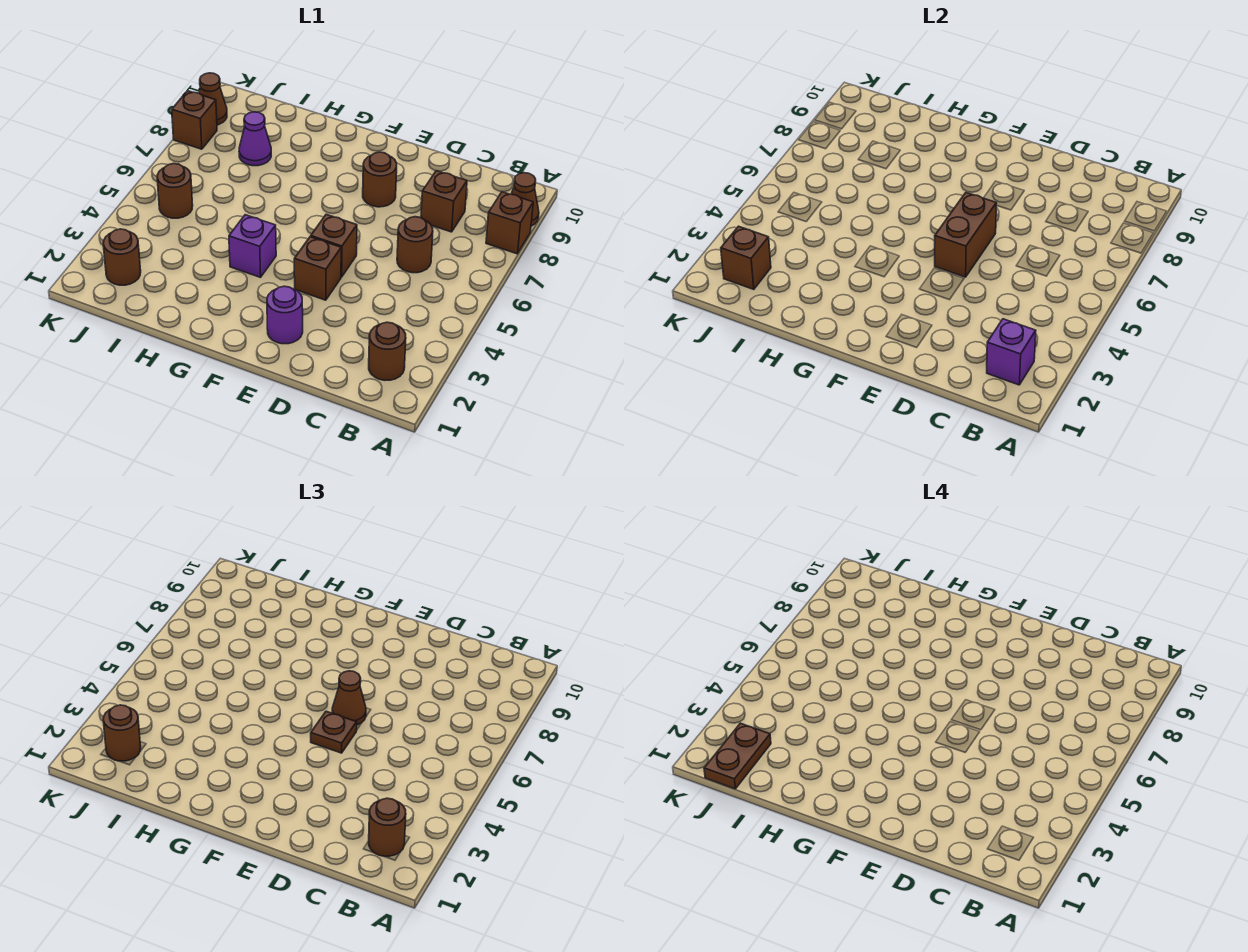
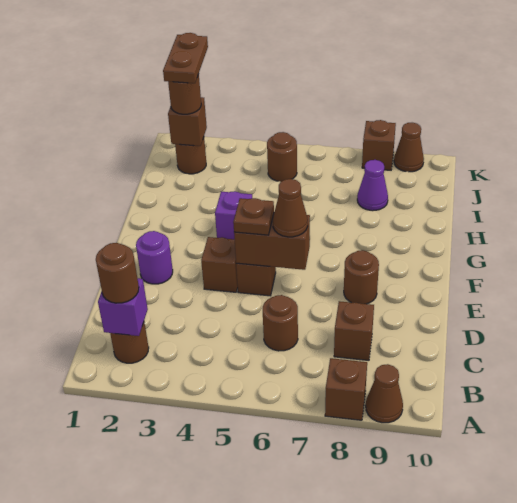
brown plate J1:J2 level 4 -> brown plate J2:K2 level 4

